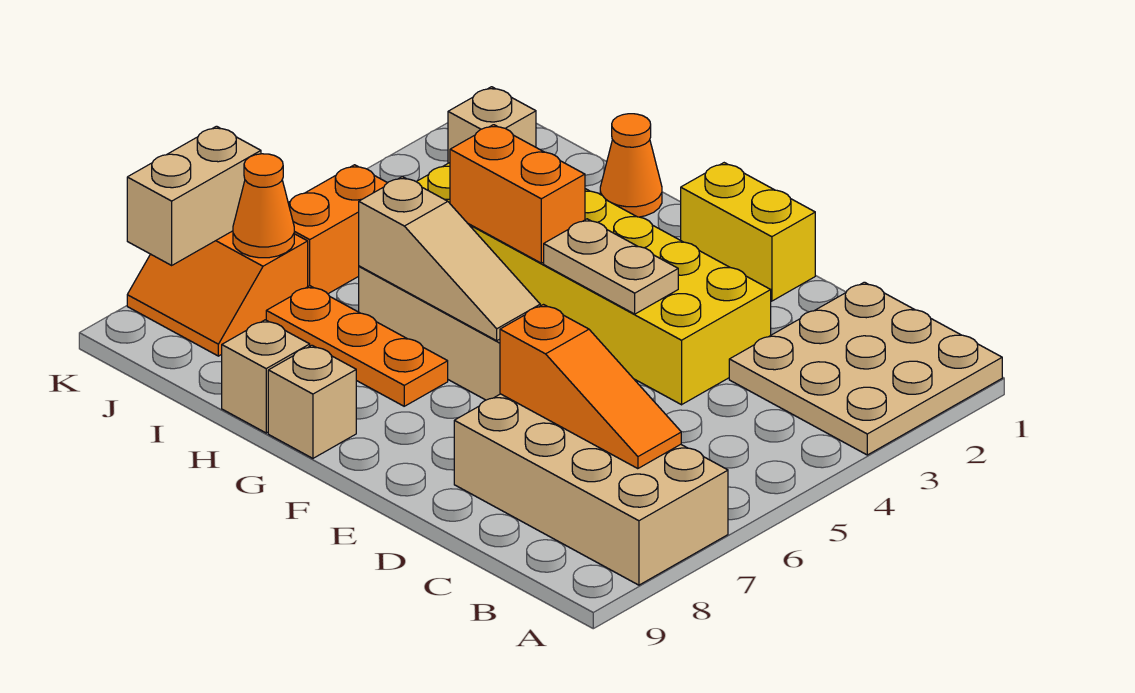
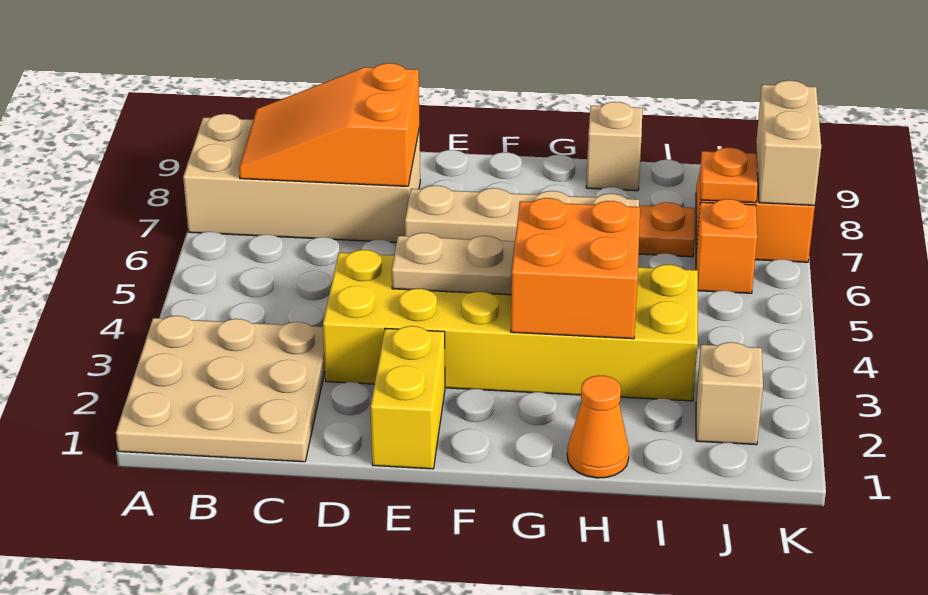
orange slope B7:D7 level 2 top D -> orange slope B7:D8 level 2 top D
yellow brick E1:F1 level 1 -> yellow brick E1:E2 level 1
tan slope F6:H6 level 2 top H -> none
orange brick G4:H4 level 2 -> orange brick G3:H4 level 2
tan brick G9 level 1 -> none
orange brick J5:J6 level 1 -> orange brick J6 level 1
orange cone J7 level 2 -> orange plate J7 level 2

